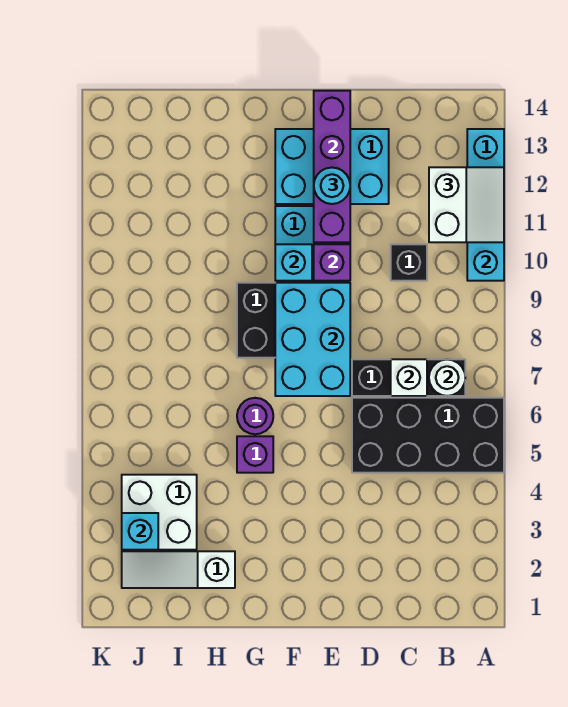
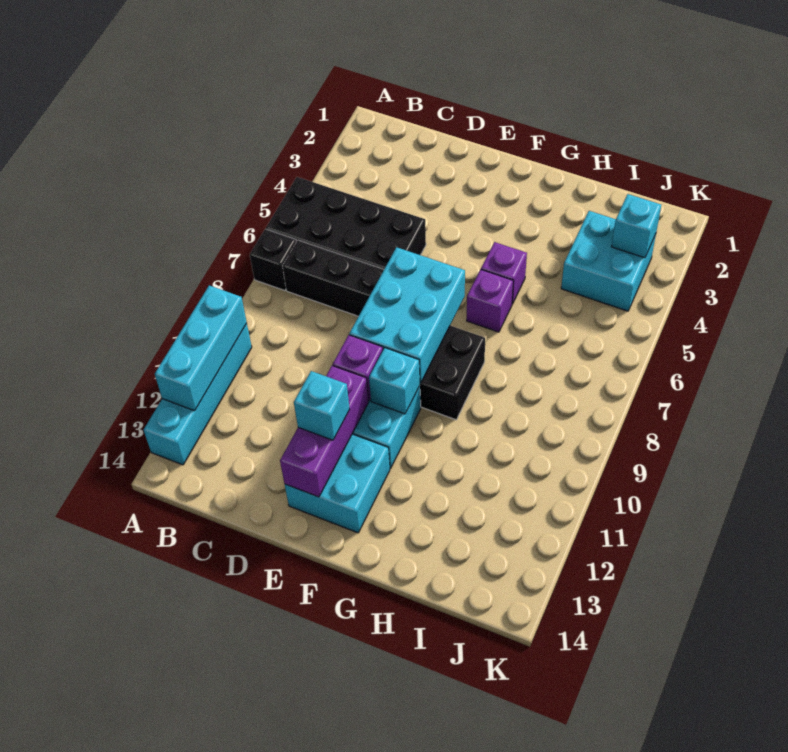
white slope A11:B12 level 3 top B -> none
white round brick B7 level 2 -> none
white brick C7 level 2 -> none
black brick C10 level 1 -> black brick A7 level 1
cyan brick D12:F13 level 1 -> cyan brick E12:F13 level 1
purple brick E11:E14 level 2 -> purple brick E11:E13 level 2
cyan round brick E12 level 3 -> cyan brick E12 level 3
purple round brick G6 level 1 -> purple brick G6 level 1
white slope H2:J2 level 1 top H -> none
white brick I3:J4 level 1 -> cyan brick I3:J4 level 1

